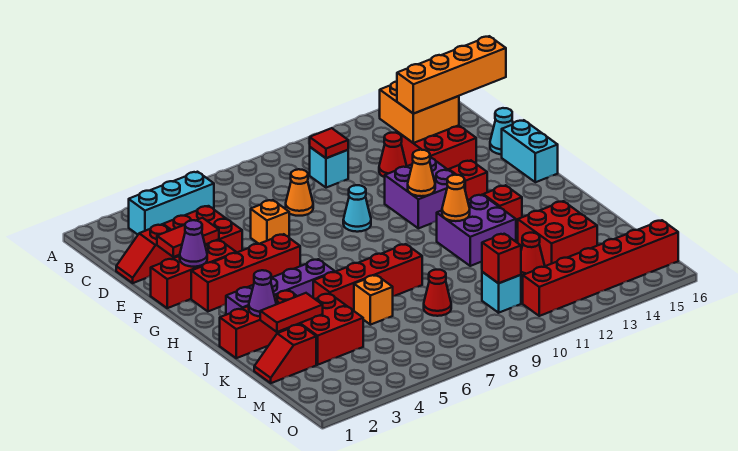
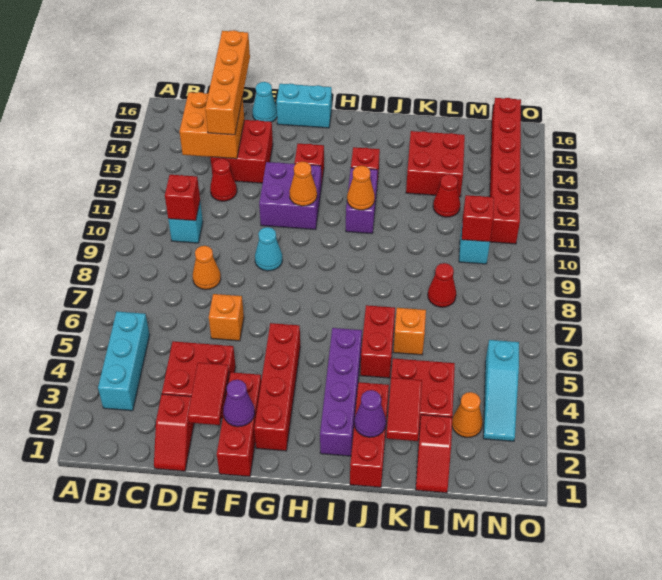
red tile C10 level 2 -> red brick C10 level 2
purple brick I11:J12 level 1 -> purple brick I11:I12 level 1
red brick J5:J8 level 1 -> red brick J5:J6 level 1
none -> orange cone M3 level 1
none -> cyan slope N3:N5 level 1 top 5

